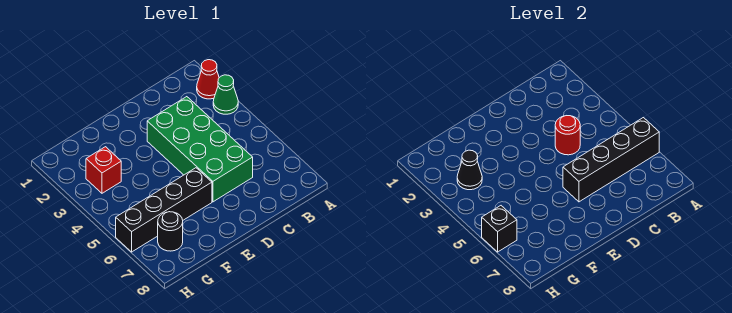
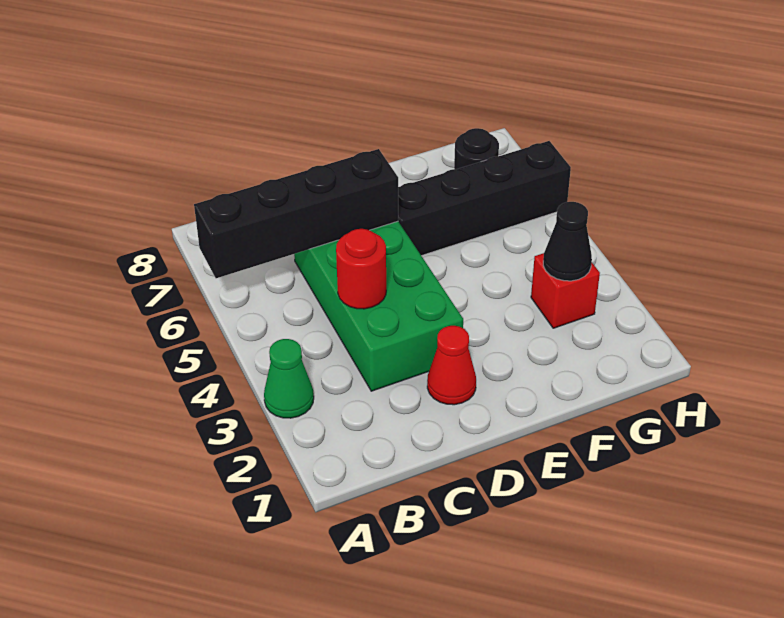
red cone A2 level 1 -> red cone D2 level 1
black brick H6 level 2 -> none

